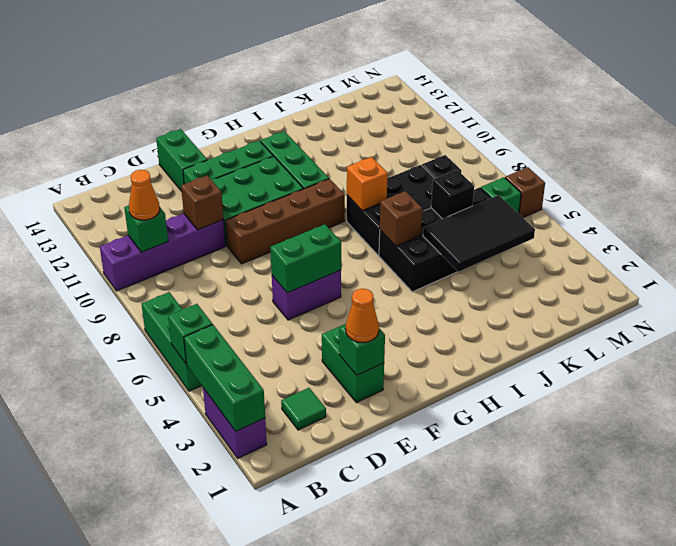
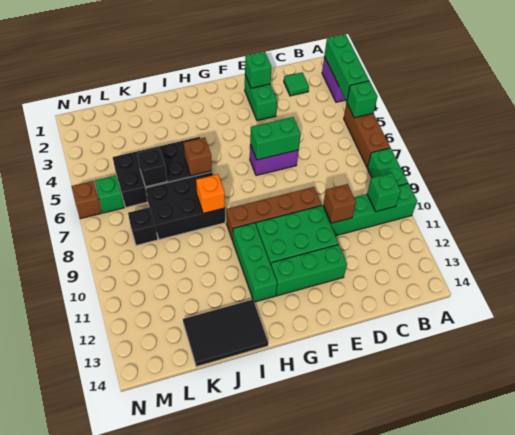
green brick A5:A7 level 1 -> brown brick A5:A7 level 1
purple brick A10:D10 level 1 -> green brick A10:D10 level 1
orange cone B10 level 3 -> none
orange cone E2 level 3 -> none
green brick E13:E14 level 1 -> green brick A8:A9 level 1
black tile J4:L5 level 2 -> black tile I13:K14 level 1

